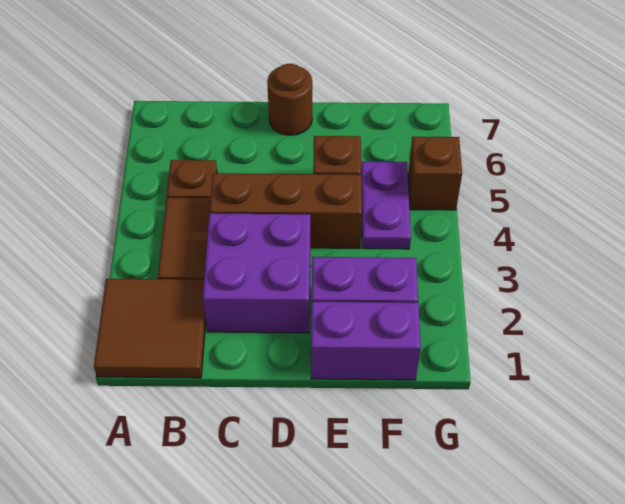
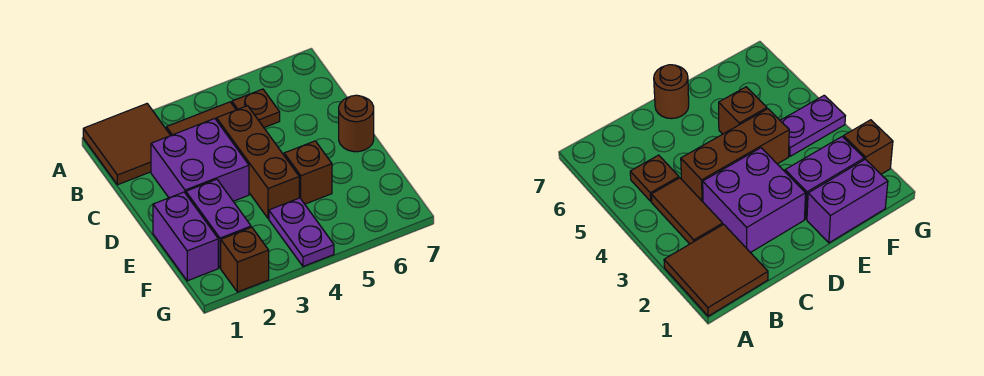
purple plate F4:F5 level 1 -> purple plate F4:G4 level 1
brown brick G5 level 1 -> brown brick G2 level 1

